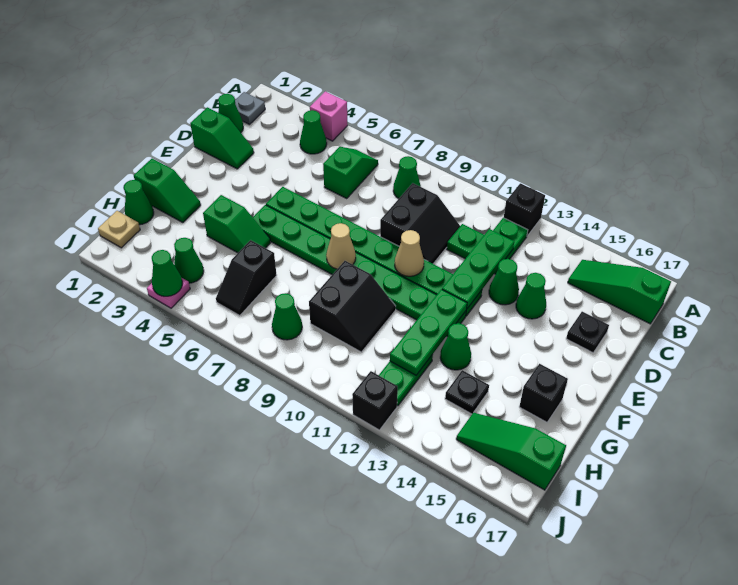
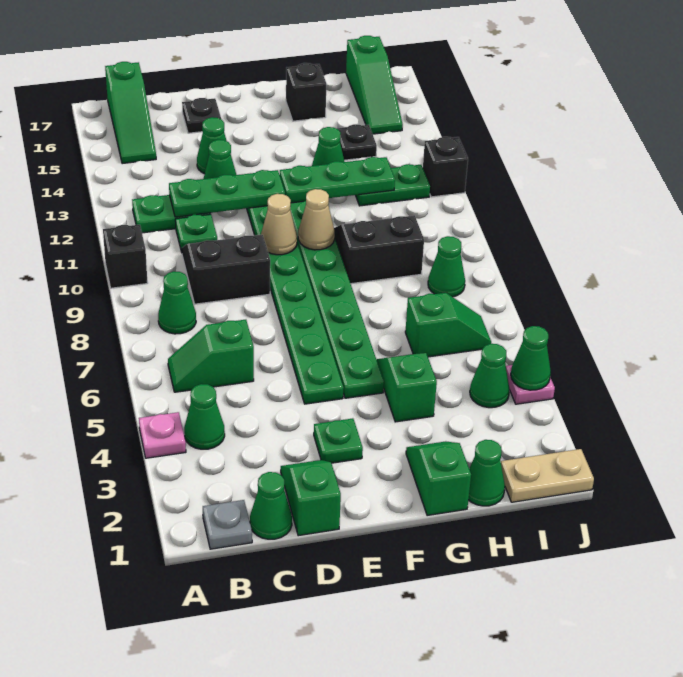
pink brick A4 level 1 -> pink plate A4 level 1
black brick A12 level 1 -> black brick A10 level 1
none -> green plate E3 level 1
tan cone F8 level 2 -> tan cone F10 level 2
black slope H6:I6 level 1 top H -> green slope H6:I6 level 1 top H
tan plate I1 level 1 -> tan plate I1:J1 level 1

